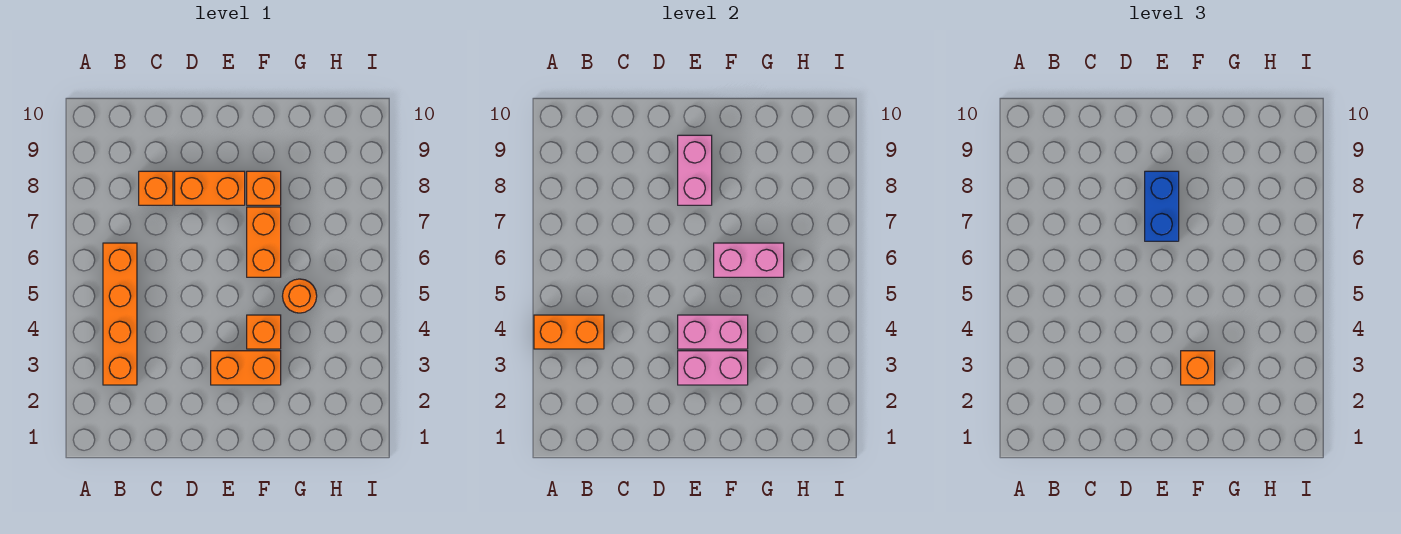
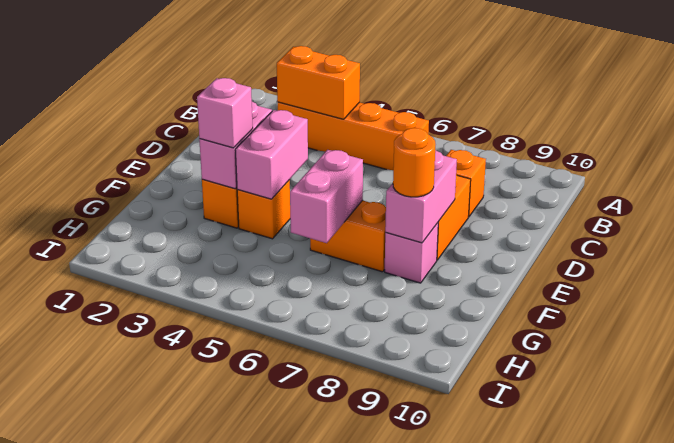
orange brick A4:B4 level 2 -> orange brick B3:B4 level 2
blue brick E7:E8 level 3 -> none
pink brick E8:E9 level 2 -> pink brick E8:F8 level 2
orange brick F3 level 3 -> pink brick F3 level 3
orange brick F8 level 1 -> pink brick F8 level 1
orange round brick G5 level 1 -> orange round brick F8 level 3

